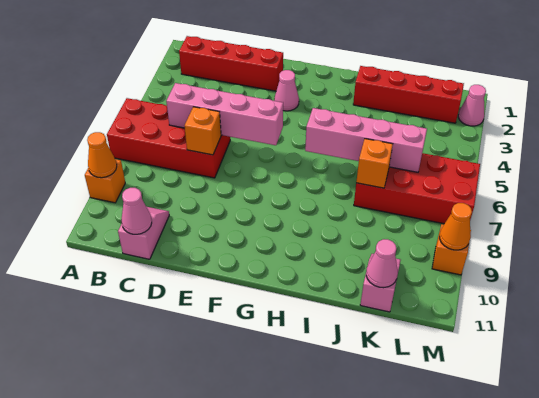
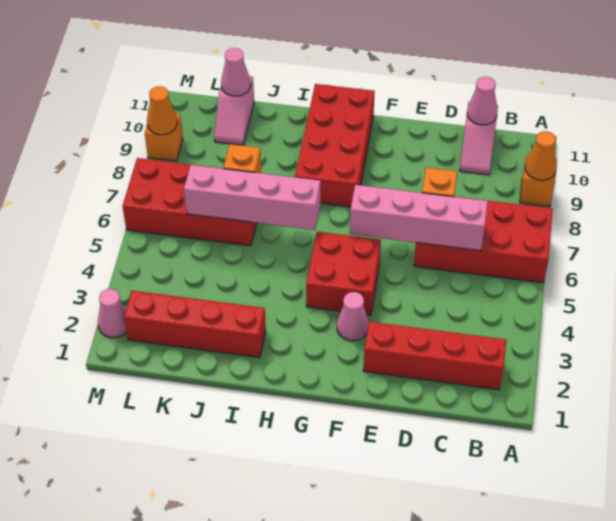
none -> red brick F4:G5 level 1
none -> red brick G8:H11 level 1

